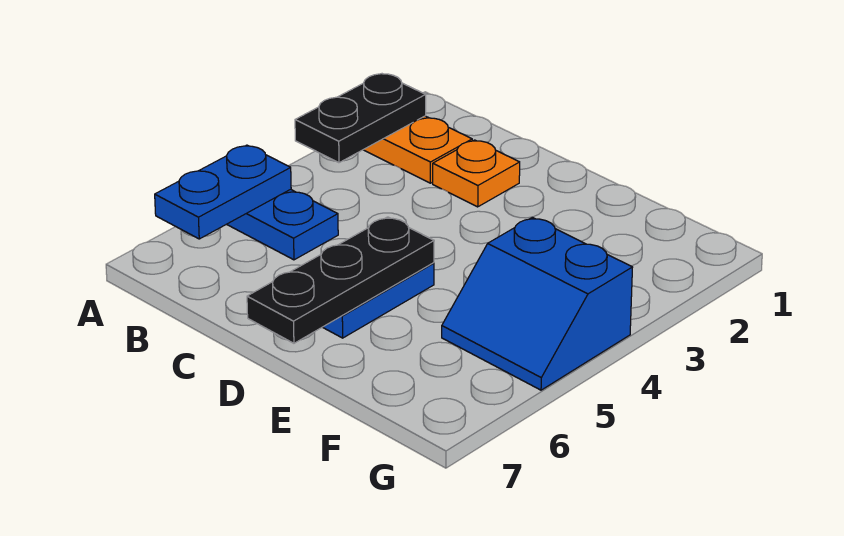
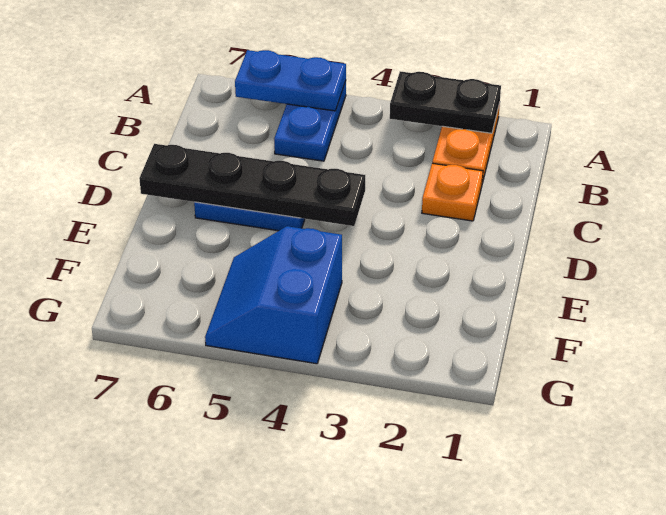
black plate D5:D7 level 2 -> black plate D4:D7 level 2

